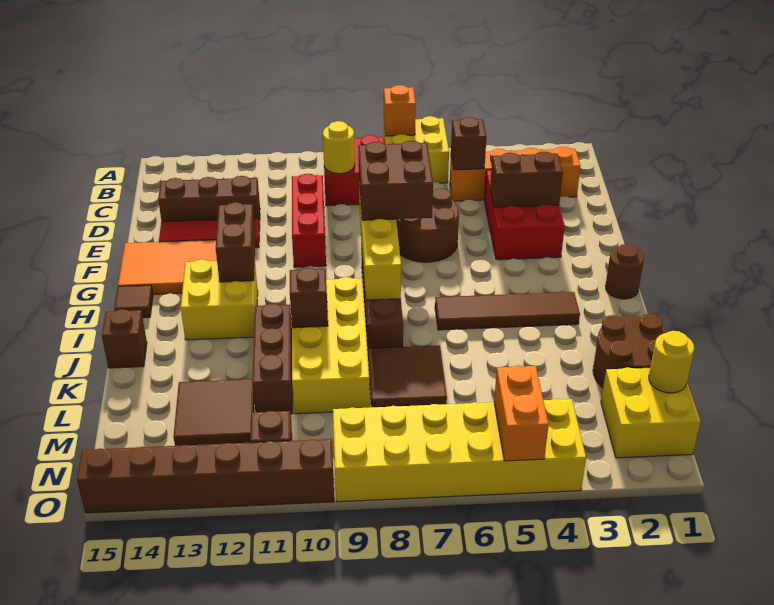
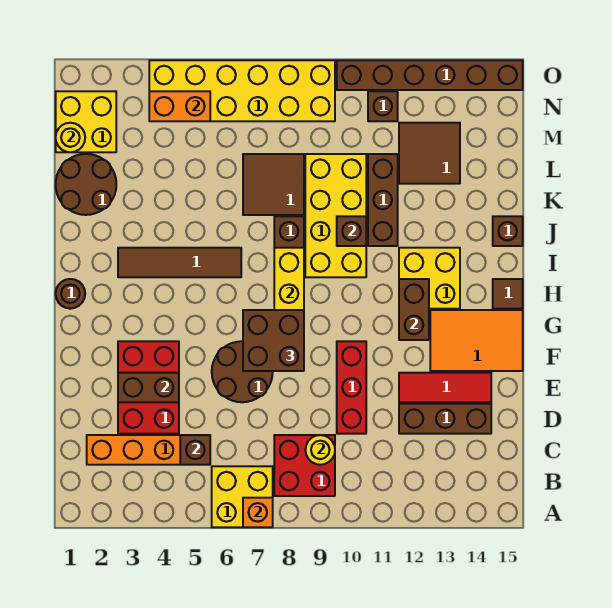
orange brick N5:O5 level 2 -> orange brick N4:N5 level 2

